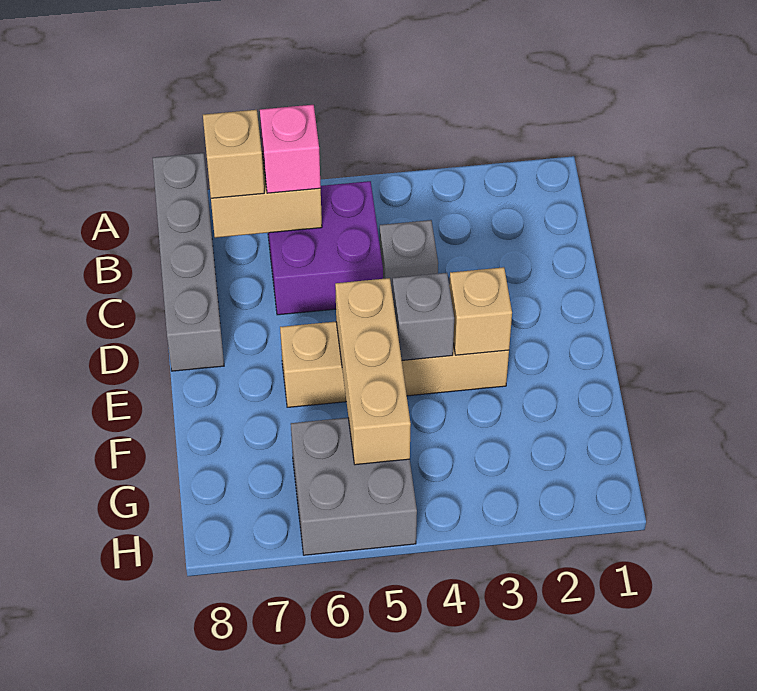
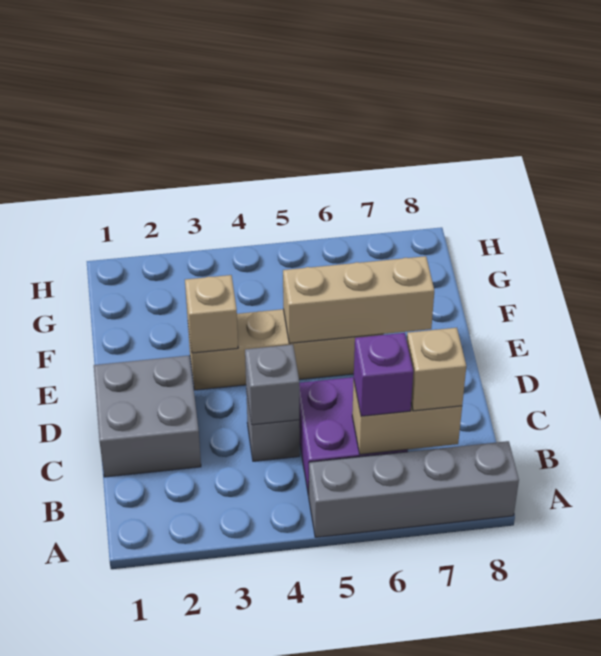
grey brick A8:D8 level 1 -> grey brick A5:A8 level 1
pink brick B6 level 3 -> purple brick B6 level 3
grey brick E4 level 2 -> grey brick C4 level 2
tan brick E5:G5 level 2 -> tan brick E5:E7 level 2
grey brick G5:H6 level 1 -> grey brick C1:D2 level 1

